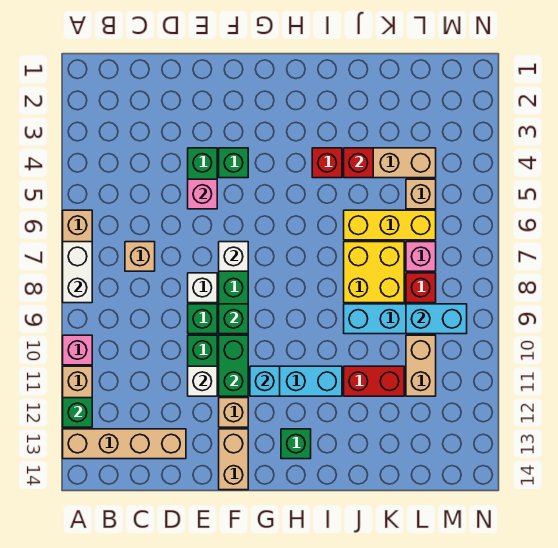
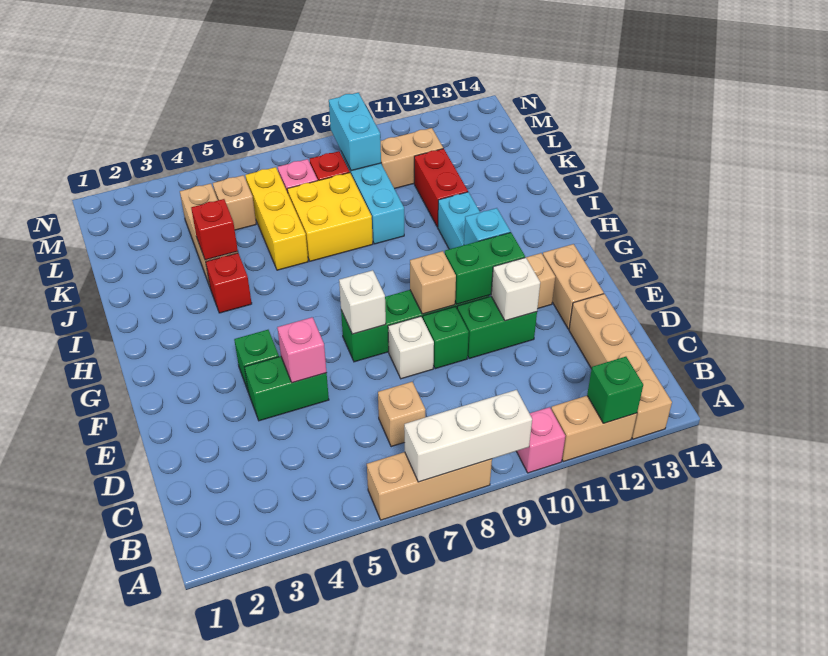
white brick A7:A8 level 2 -> white brick A7:A9 level 2
green brick F9 level 2 -> tan brick F9 level 2
tan brick F13:F14 level 1 -> tan brick E13:F13 level 1
green brick H13 level 1 -> none

